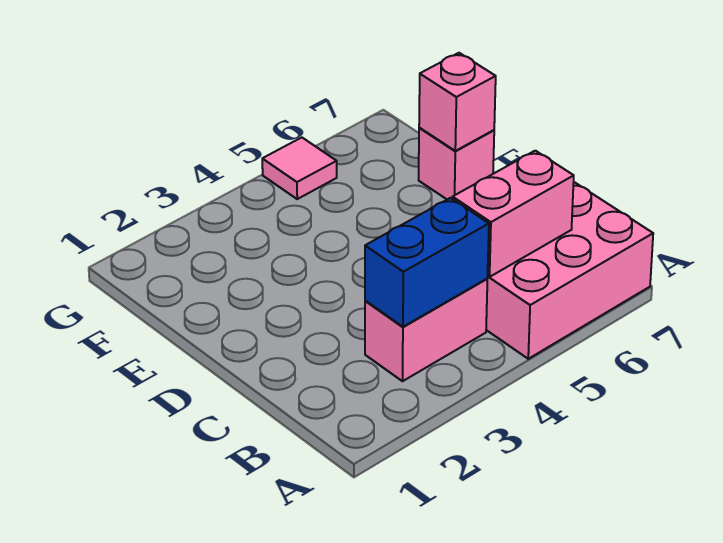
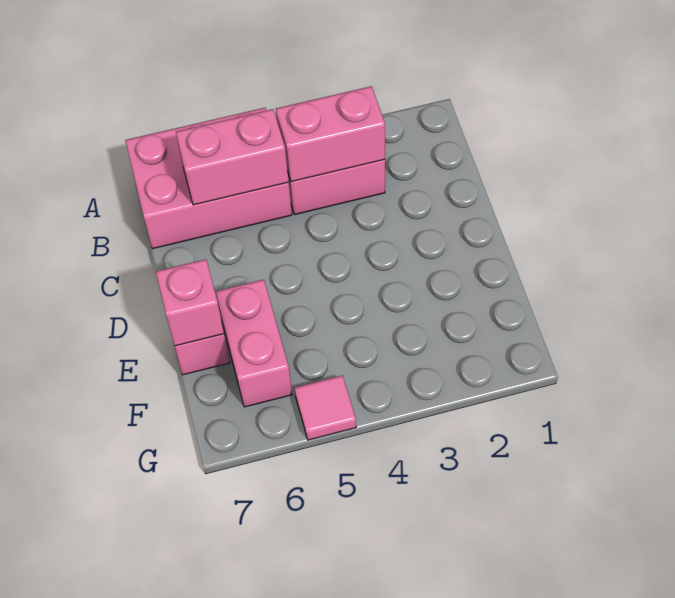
blue brick B3:B4 level 2 -> pink brick B3:B4 level 2
none -> pink brick E6:F6 level 1

